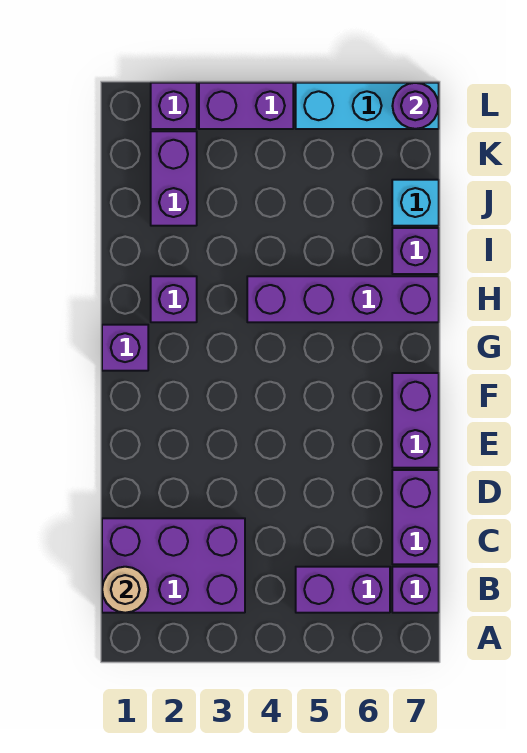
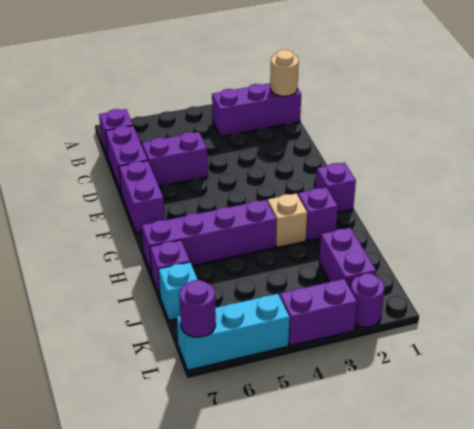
purple brick B1:C3 level 1 -> purple brick B1:B3 level 1
purple brick B5:B6 level 1 -> purple brick D5:D6 level 1
none -> tan brick H3 level 1
purple brick L2 level 1 -> purple round brick L2 level 1

